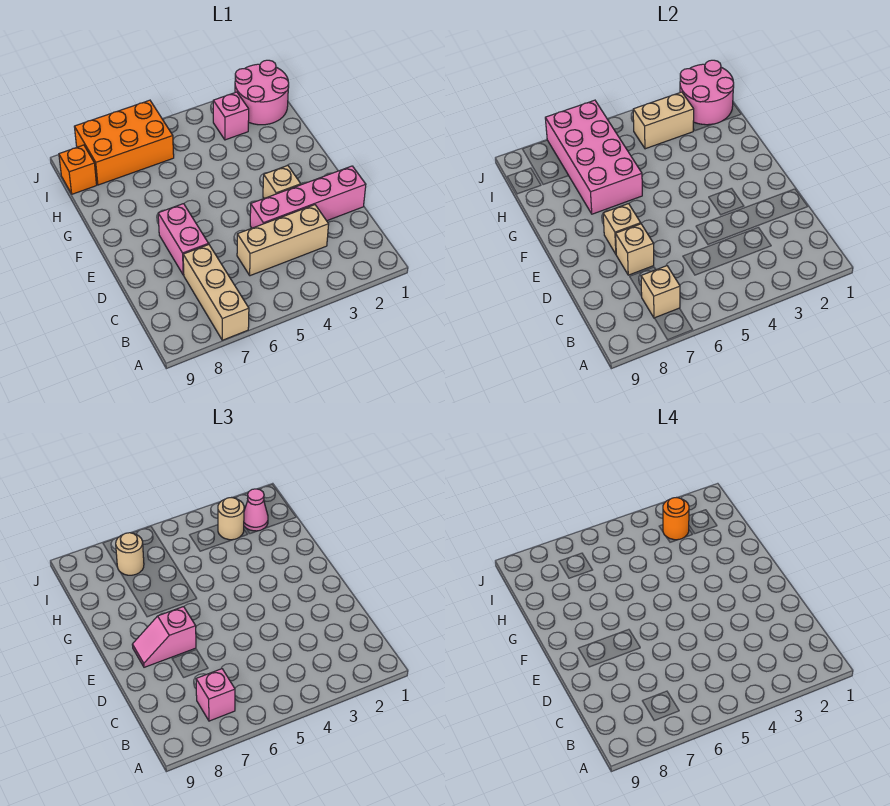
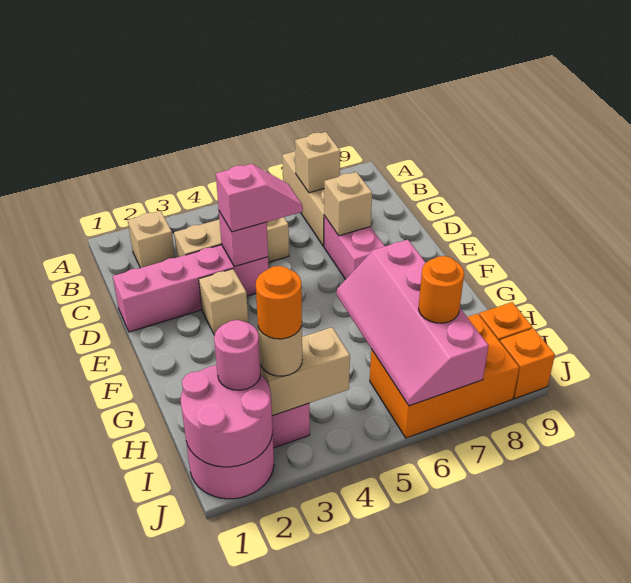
pink brick B7 level 3 -> pink brick D4 level 2
tan brick E7 level 2 -> tan brick B2 level 1
pink slope E7:E8 level 3 top 7 -> pink slope D4:D5 level 3 top 4
pink brick G6:J7 level 2 -> pink slope G6:J7 level 2 top 7
pink cone I2 level 3 -> pink round brick I2 level 3
tan round brick I7 level 3 -> orange round brick I7 level 3
none -> orange brick J9 level 1

